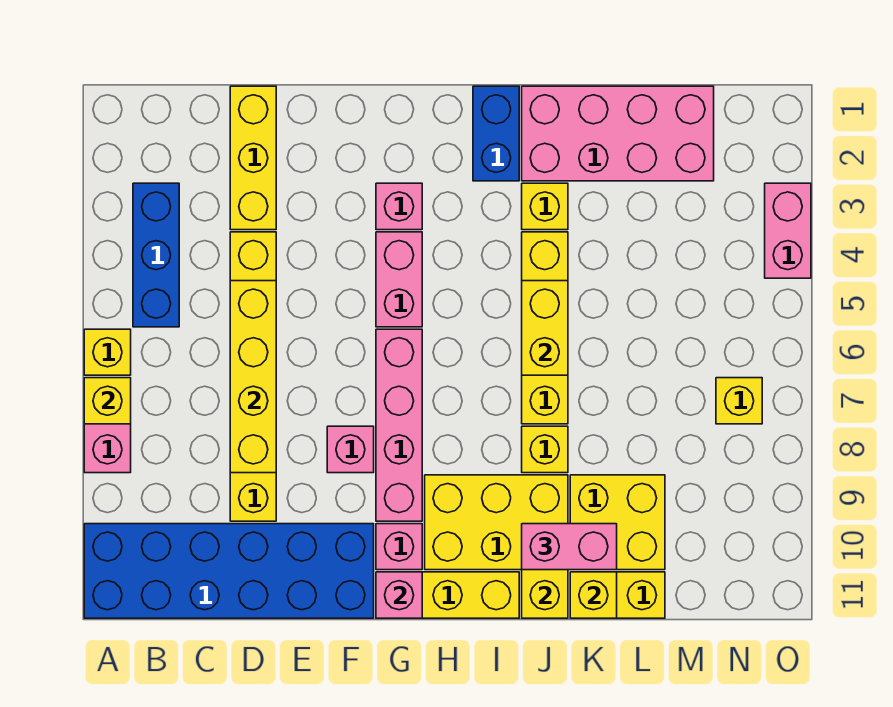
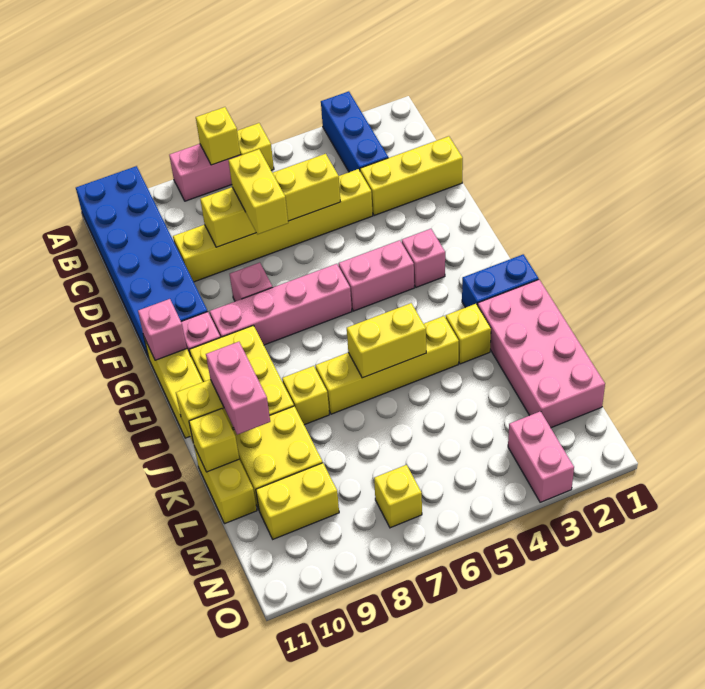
blue brick B3:B5 level 1 -> blue brick A3:C3 level 1
none -> yellow brick D7:E7 level 3
none -> yellow brick M9:M10 level 1
pink brick O3:O4 level 1 -> pink brick N3:O3 level 1

